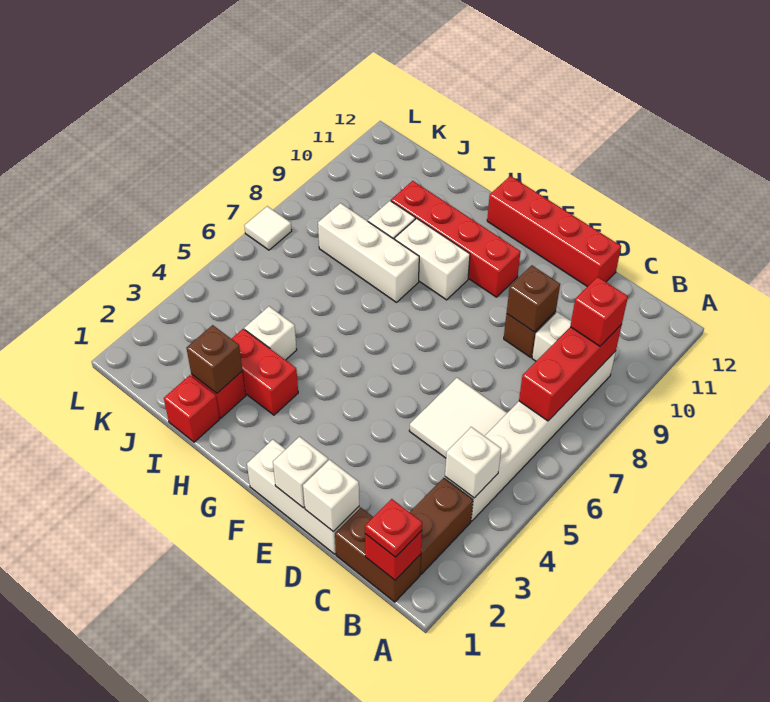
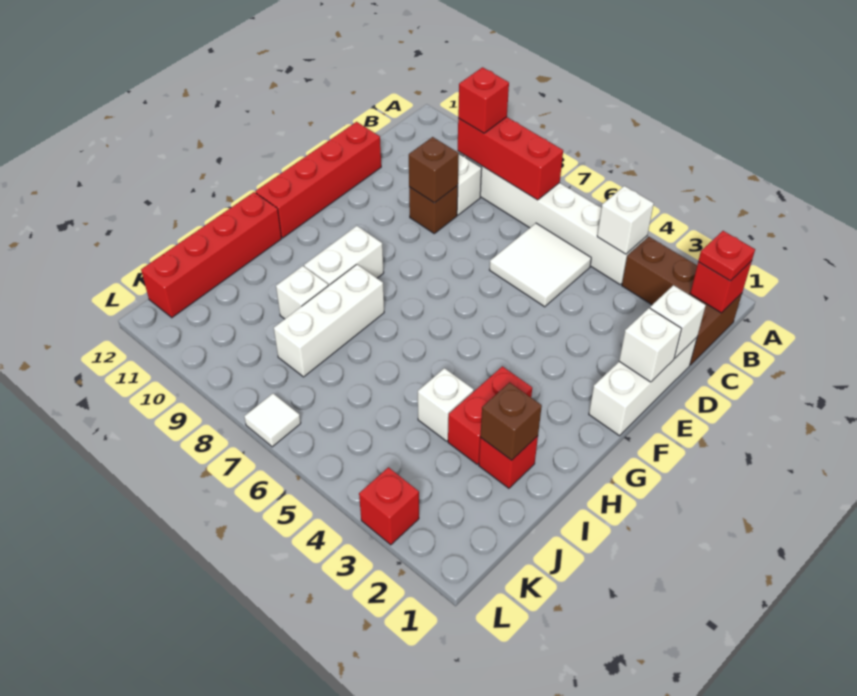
red brick F10:I10 level 1 -> red brick H12:K12 level 1
red brick I1 level 1 -> red brick L3 level 1

